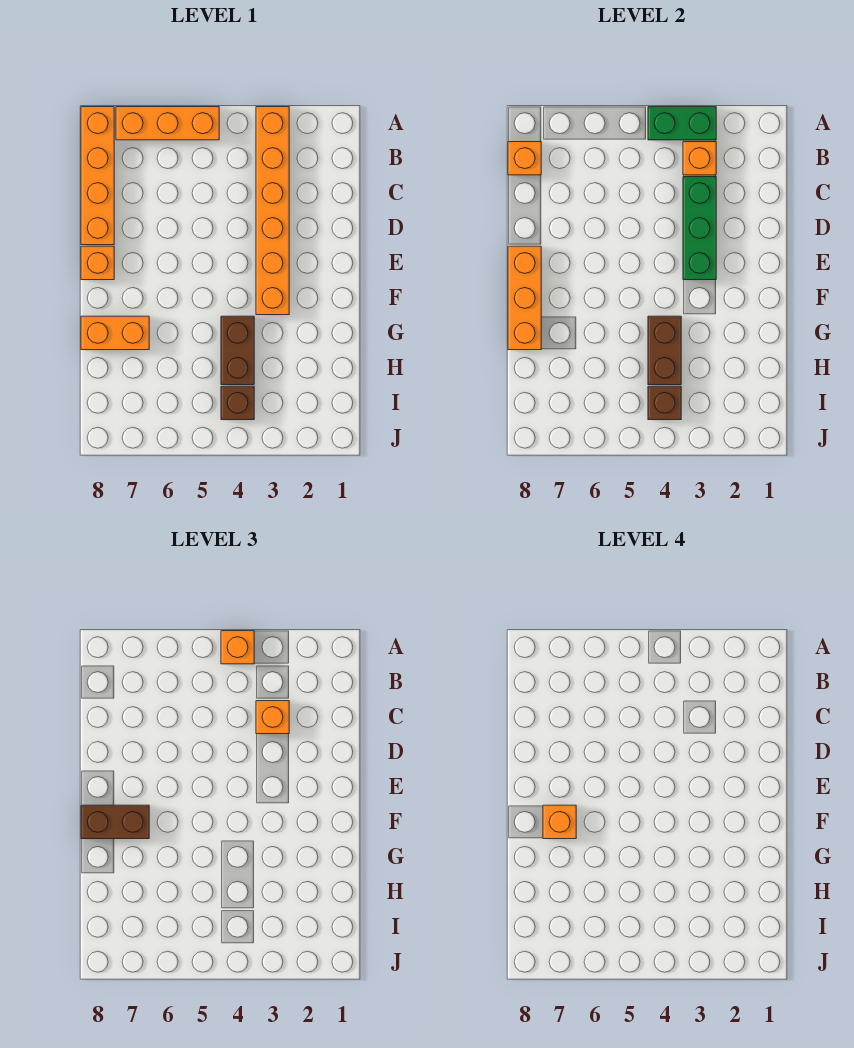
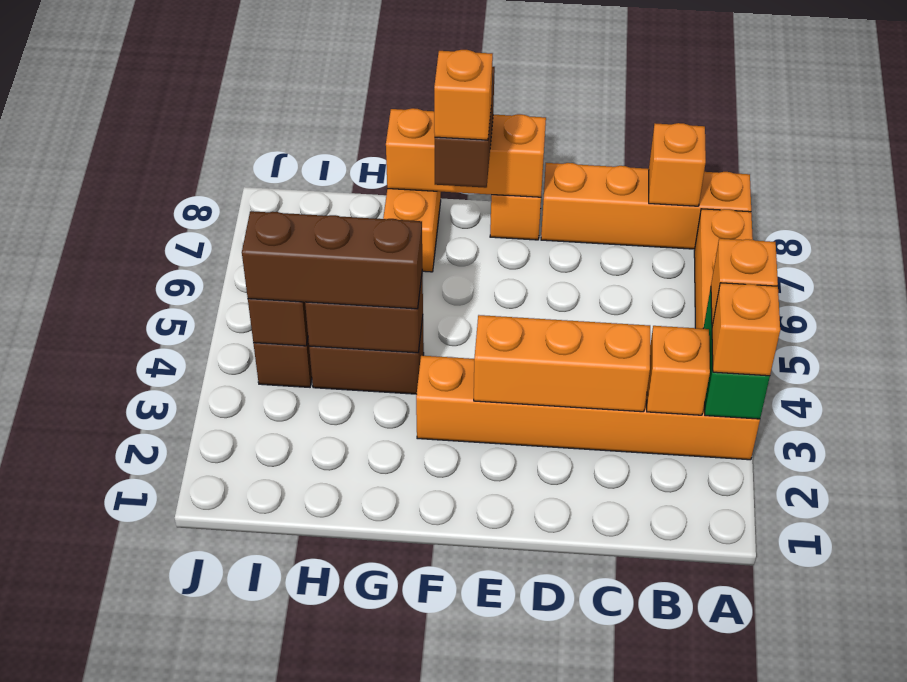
green brick C3:E3 level 2 -> orange brick C3:E3 level 2
orange brick C3 level 3 -> orange brick A3 level 3
none -> brown brick G4:I4 level 3

